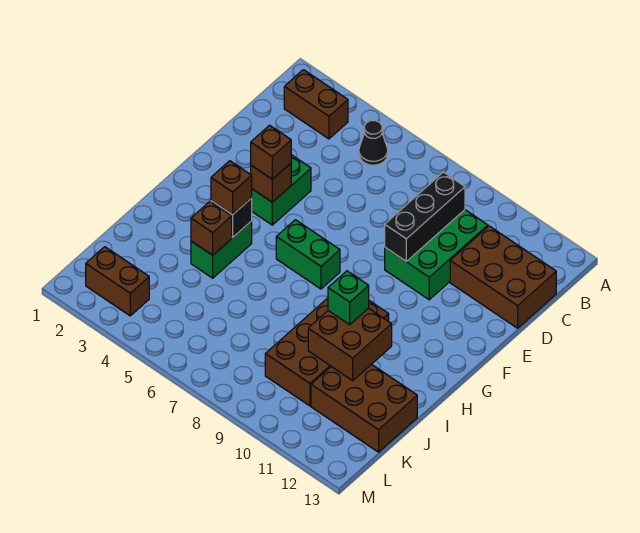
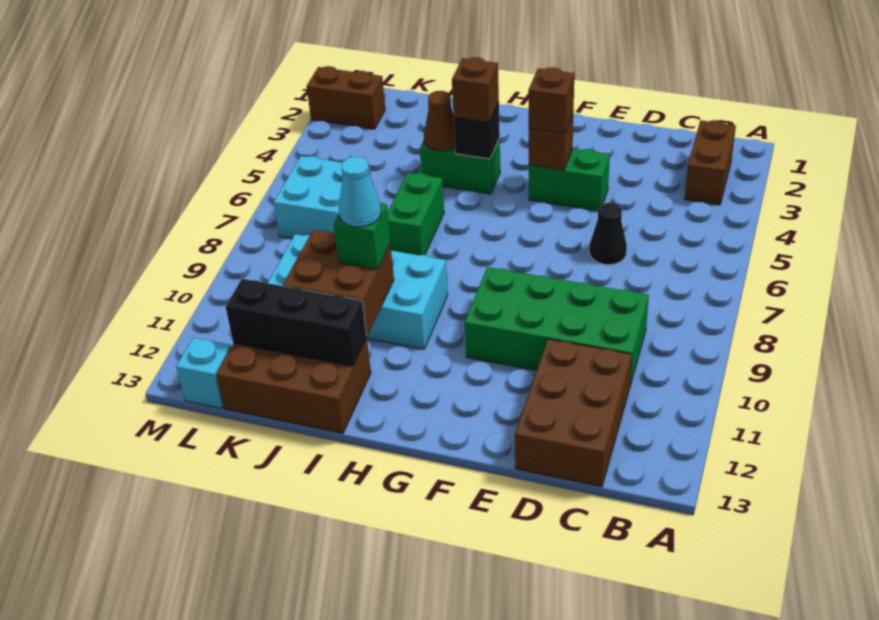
black cone B5 level 1 -> black cone D6 level 1
green brick C9:E10 level 1 -> green brick C9:F10 level 1
black brick C9:E9 level 2 -> black brick I12:K12 level 2
green brick G6:G7 level 1 -> green brick I6:I7 level 1
brown brick H9:K10 level 1 -> cyan brick H9:K10 level 1
brown brick I4 level 2 -> brown cone I4 level 2
none -> cyan cone I10 level 4
brown brick J11:K13 level 1 -> brown brick I12:K13 level 1
none -> cyan brick K6:L7 level 1
brown brick L2:L3 level 1 -> brown brick L2:M2 level 1
none -> cyan brick L13 level 1

